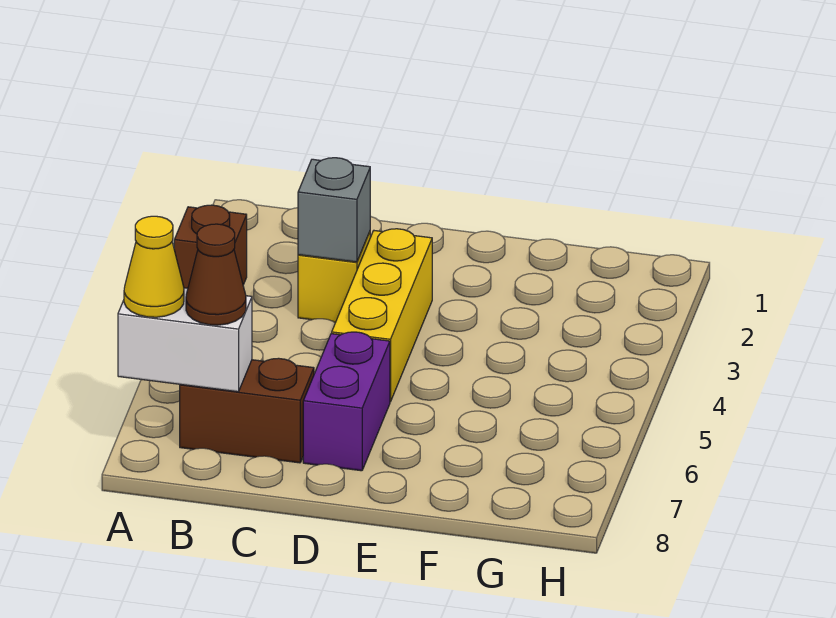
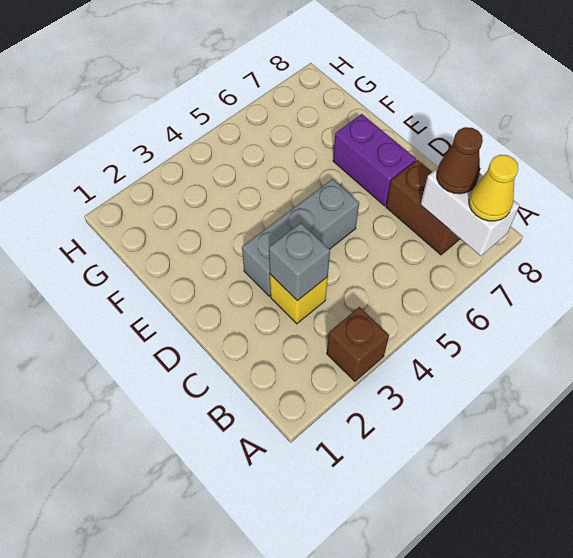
yellow brick D3:D5 level 1 -> grey brick D3:D5 level 1
purple brick D6:D7 level 1 -> purple brick D7:E7 level 1

